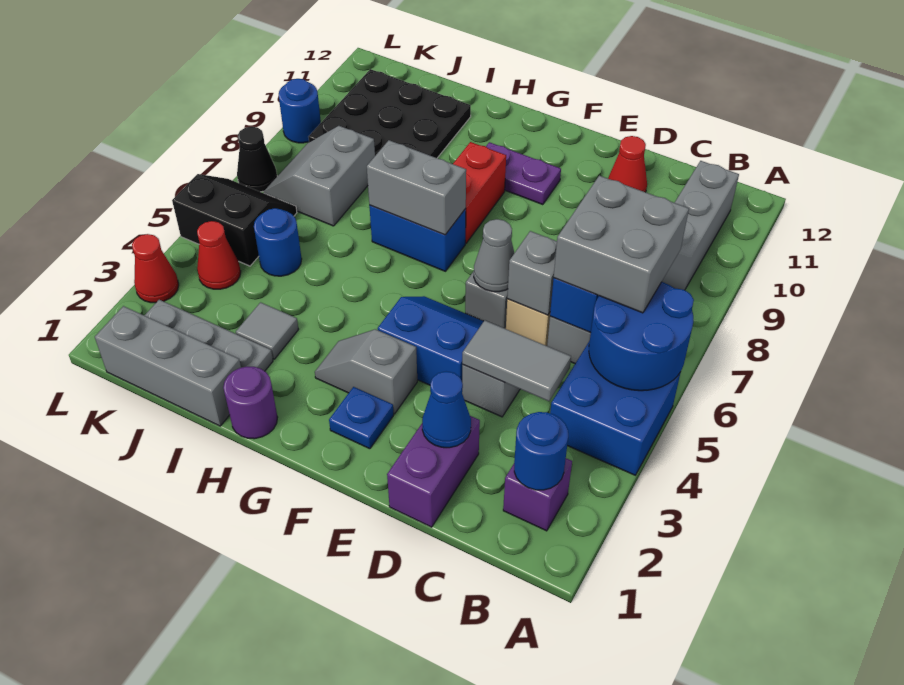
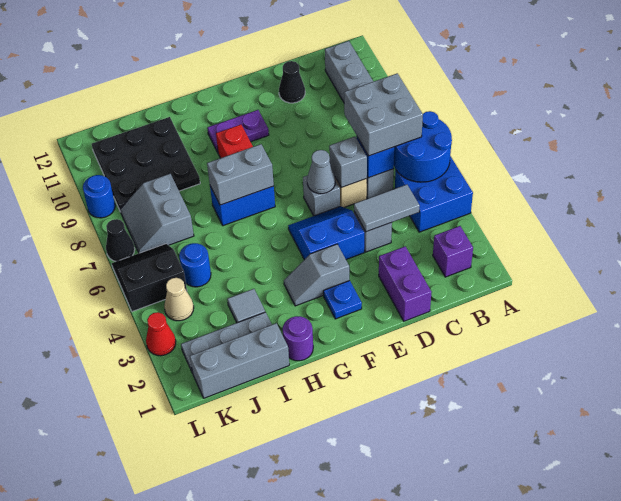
blue round brick B2 level 2 -> none
blue cone D2 level 2 -> none
red cone D11 level 1 -> black cone D11 level 1
red cone K4 level 1 -> tan cone K4 level 1

